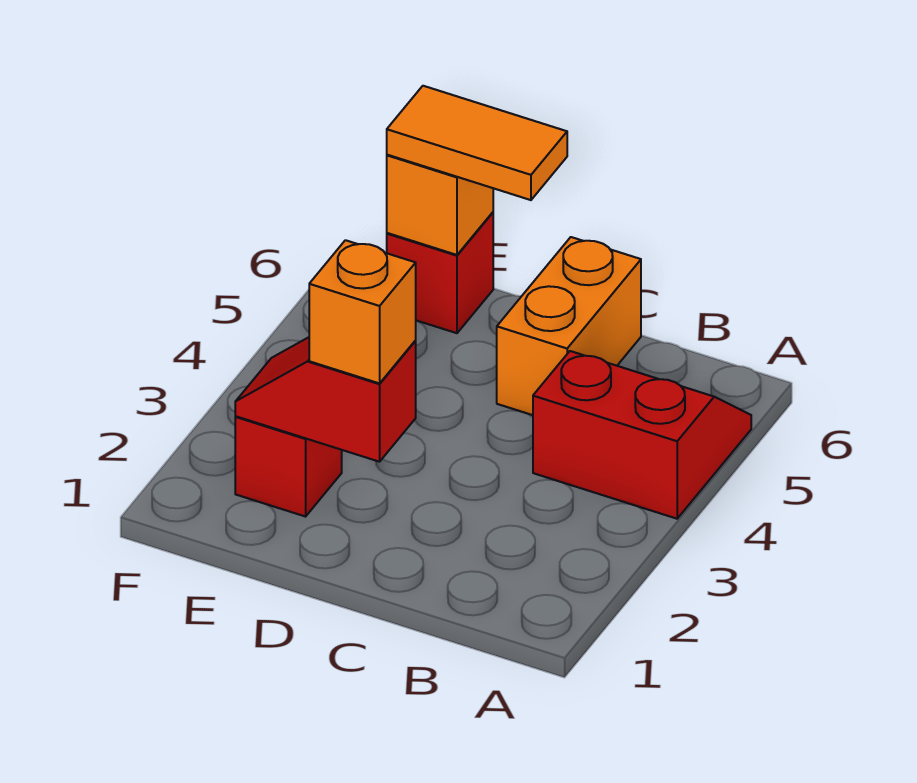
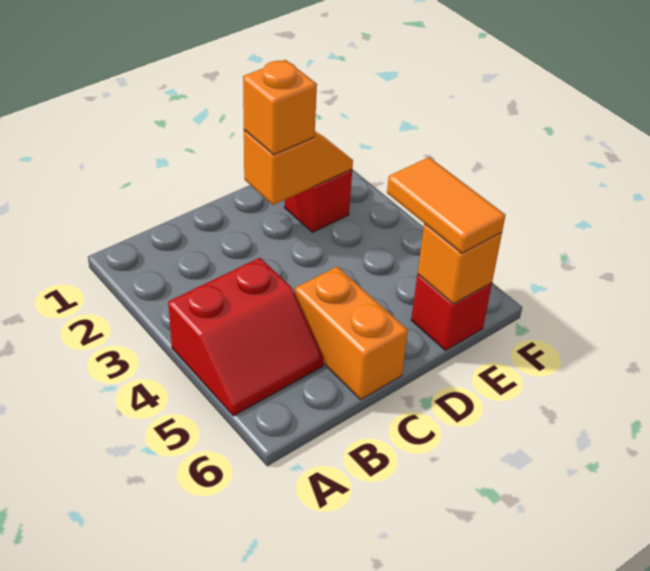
red slope D2:E2 level 2 top D -> orange slope D2:E2 level 2 top D
orange tile D6:E6 level 3 -> orange tile E5:E6 level 3

